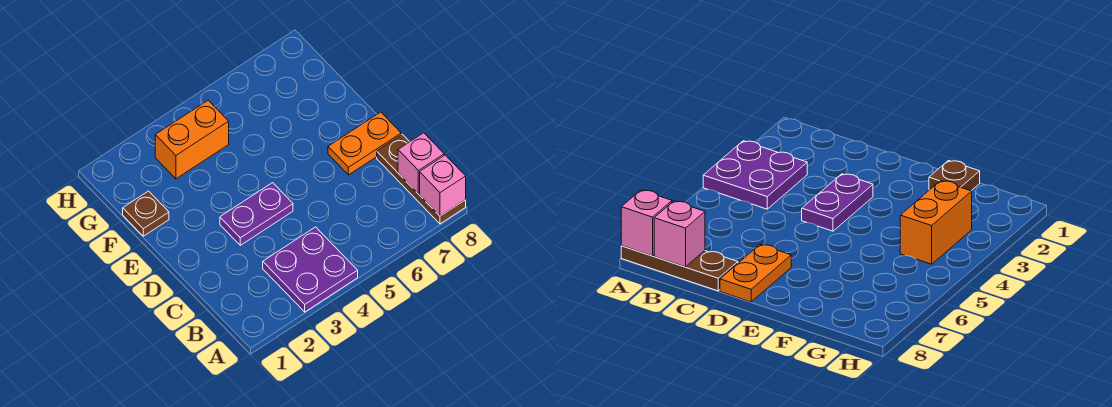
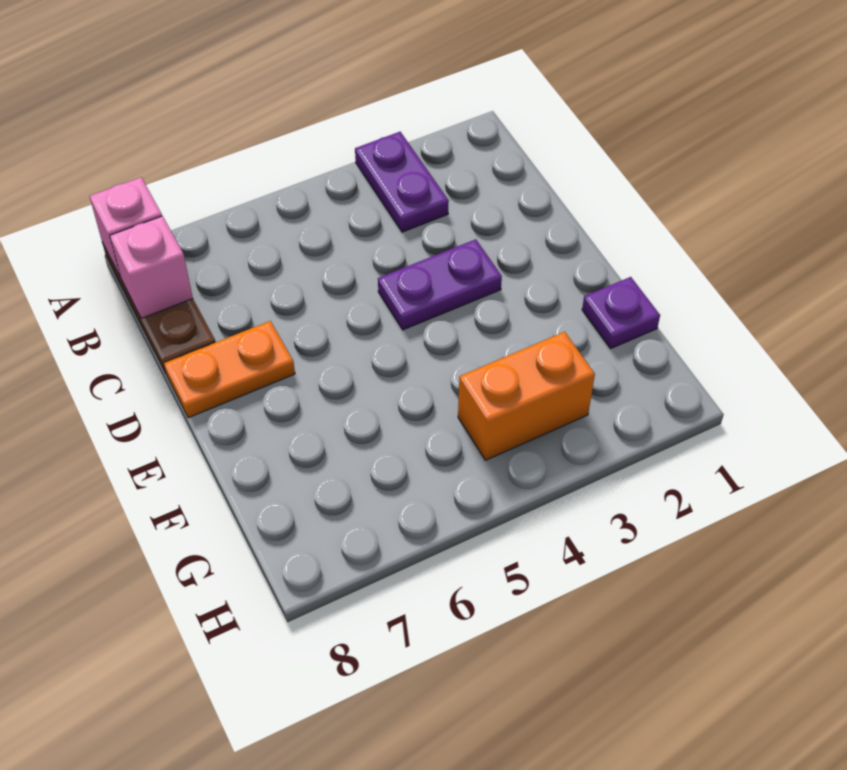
purple plate A3:B4 level 1 -> purple plate A3:B3 level 1
brown plate F1 level 1 -> purple plate F1 level 1

